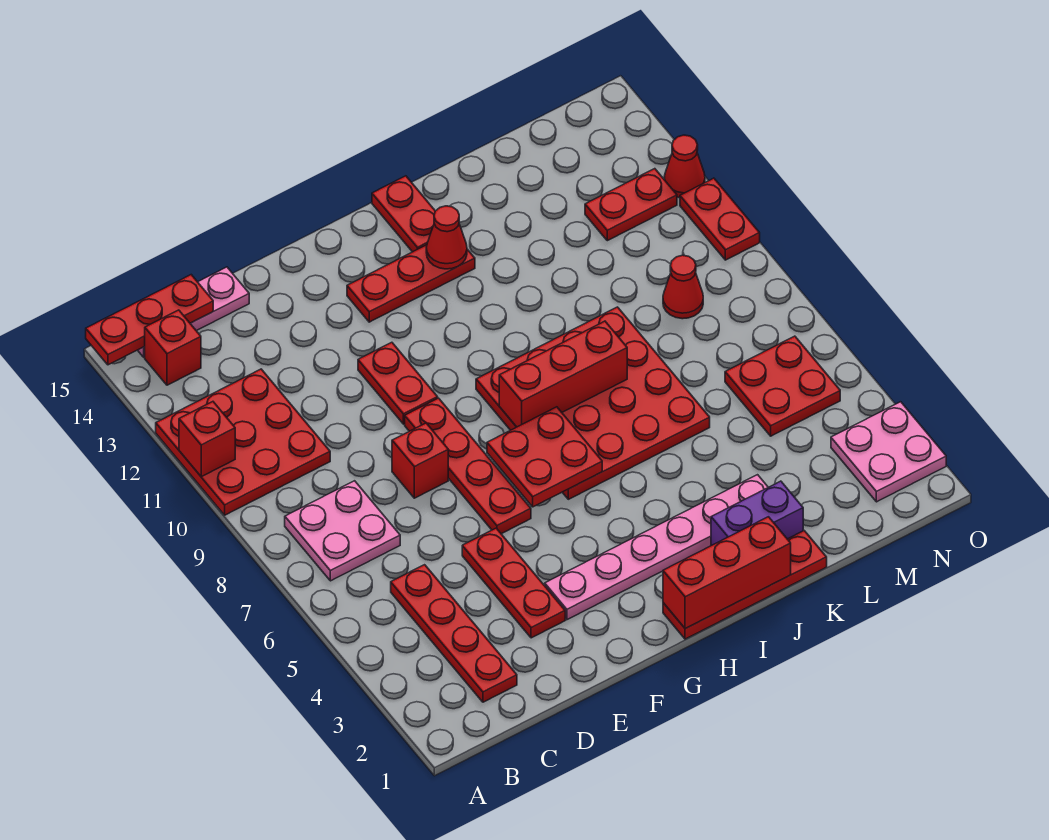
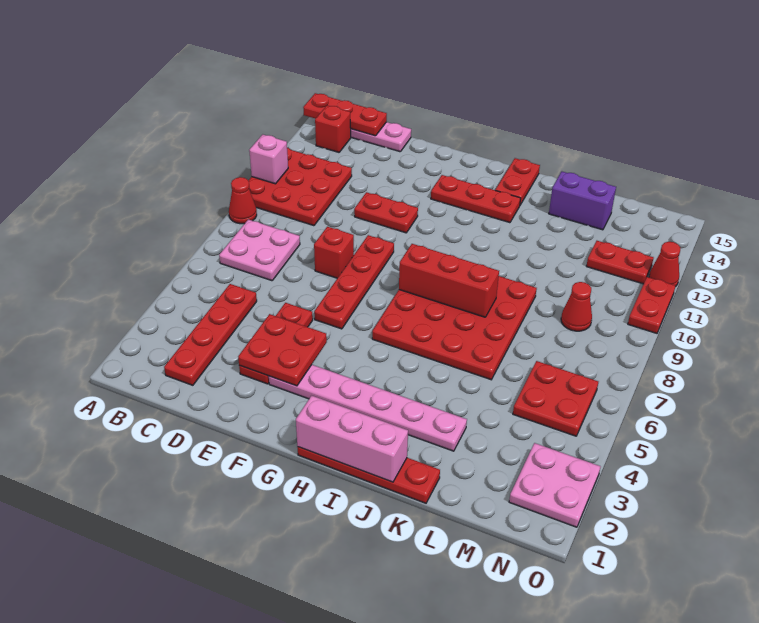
red brick A11 level 2 -> pink brick A11 level 2
red plate F10:F11 level 1 -> red plate E11:F11 level 1
red plate G6:H7 level 2 -> red plate E3:F4 level 2
red brick H1:J1 level 2 -> pink brick H1:J1 level 2
red cone I13 level 2 -> red cone A9 level 1
purple brick J2:K2 level 1 -> purple brick K14:L14 level 1

